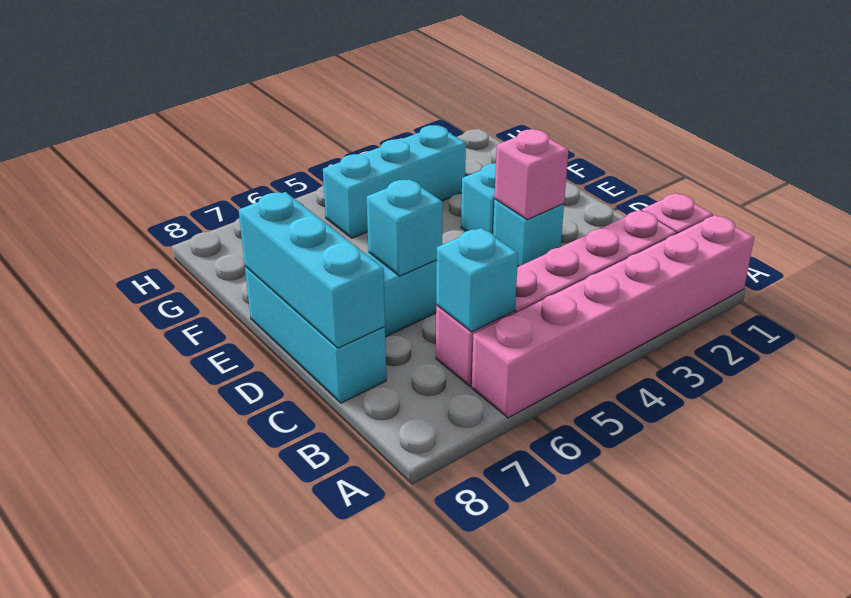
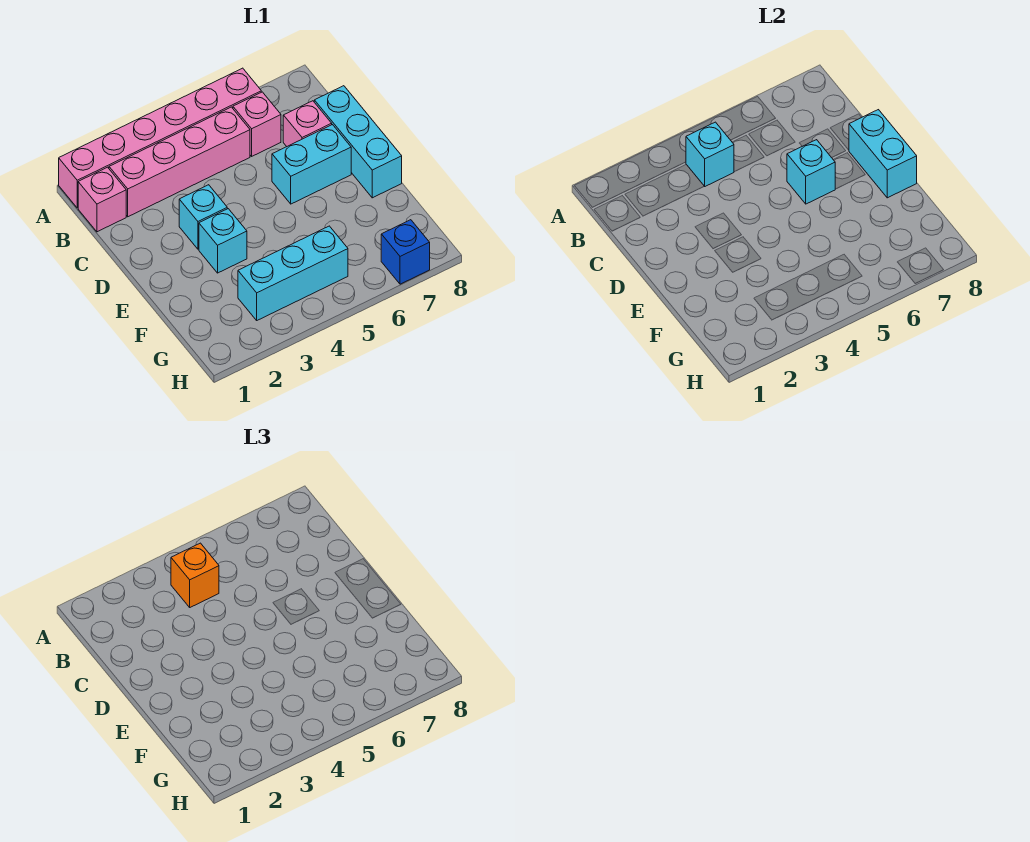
none -> orange brick B4 level 3
cyan brick B6 level 2 -> cyan brick B4 level 2
cyan brick C8:E8 level 2 -> cyan brick D8:E8 level 2
pink brick D3 level 2 -> pink brick C7 level 1
none -> blue brick H7 level 1

